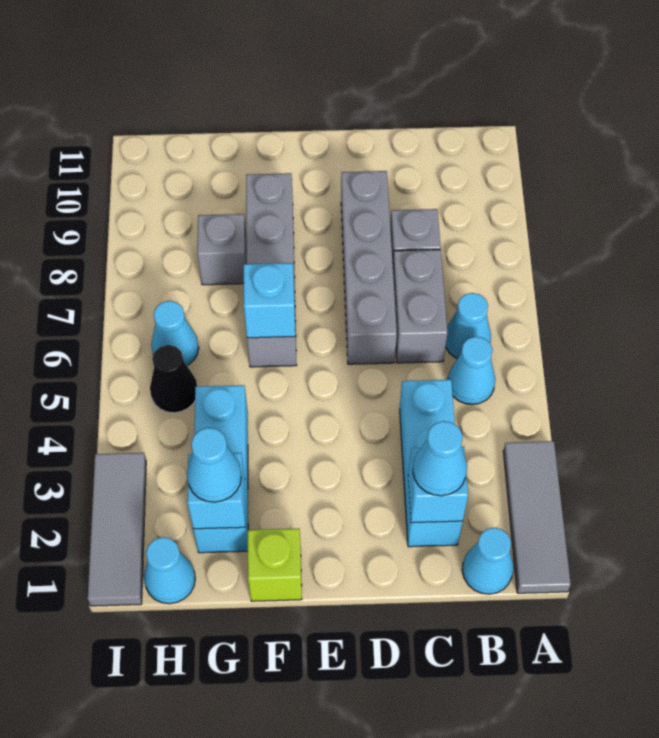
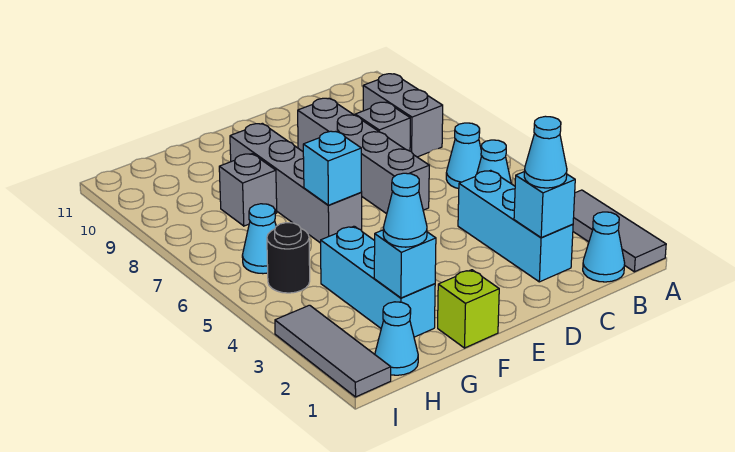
grey brick C6:C7 level 1 -> grey brick B8:B9 level 1
black cone H5 level 1 -> black round brick H5 level 1

